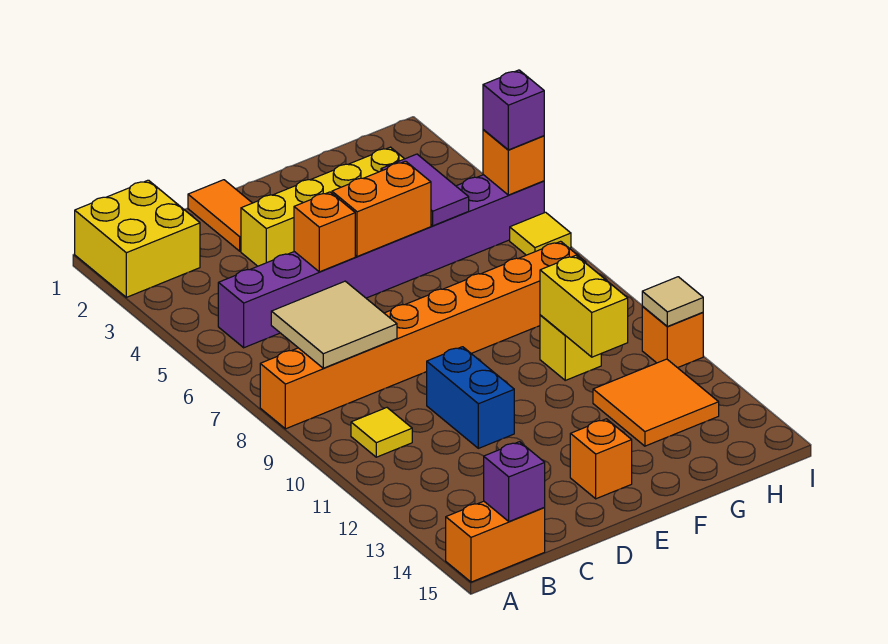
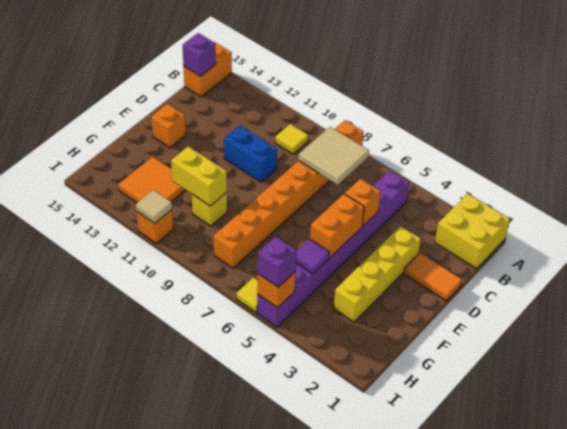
purple tile G4:G5 level 2 -> purple tile G5 level 2

